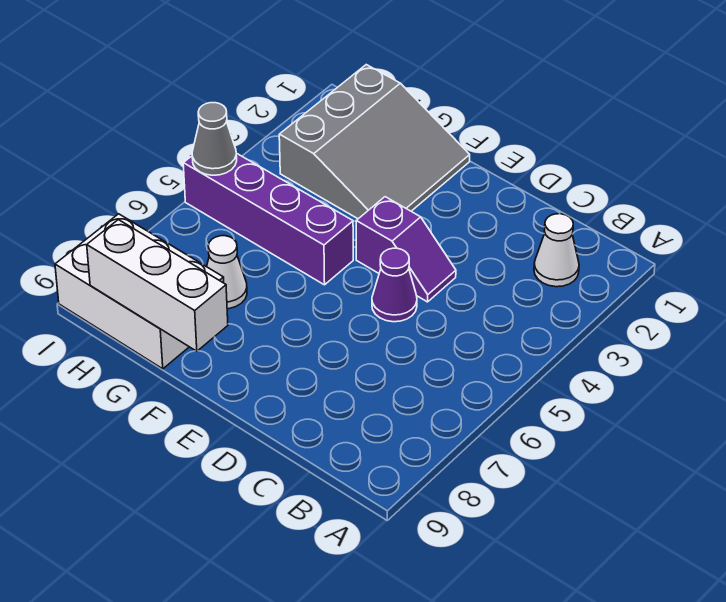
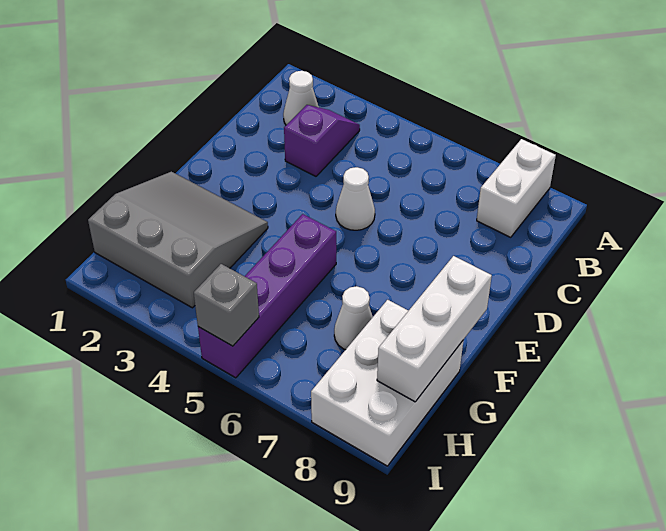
none -> white brick A8:B8 level 1
purple slope D4:E4 level 1 top E -> purple slope B3:C3 level 1 top C
purple cone D5 level 1 -> white cone D5 level 1
grey cone I5 level 2 -> grey brick I5 level 2

